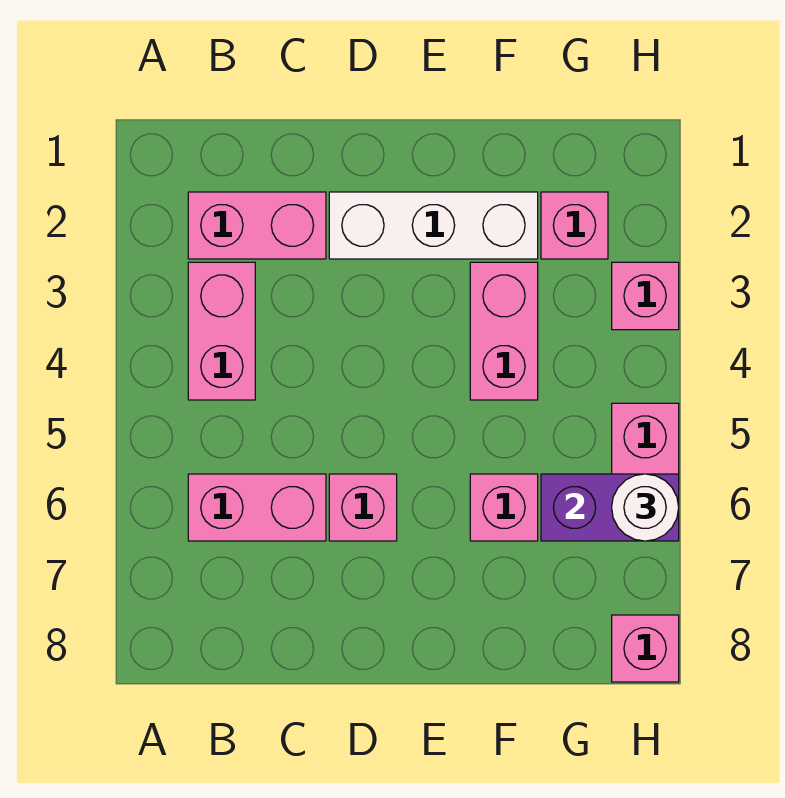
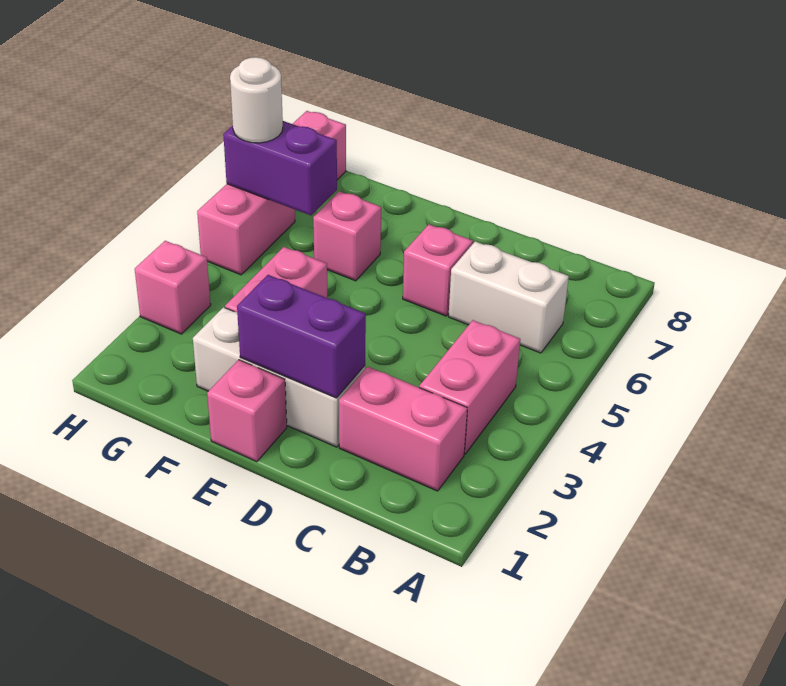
pink brick B6:C6 level 1 -> white brick B6:C6 level 1
none -> purple brick D2:E2 level 2
pink brick G2 level 1 -> pink brick E1 level 1

